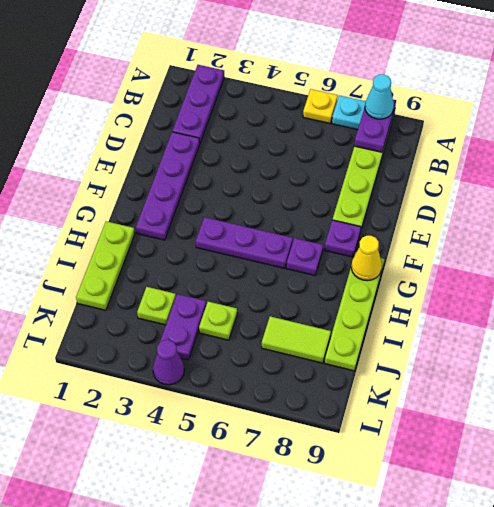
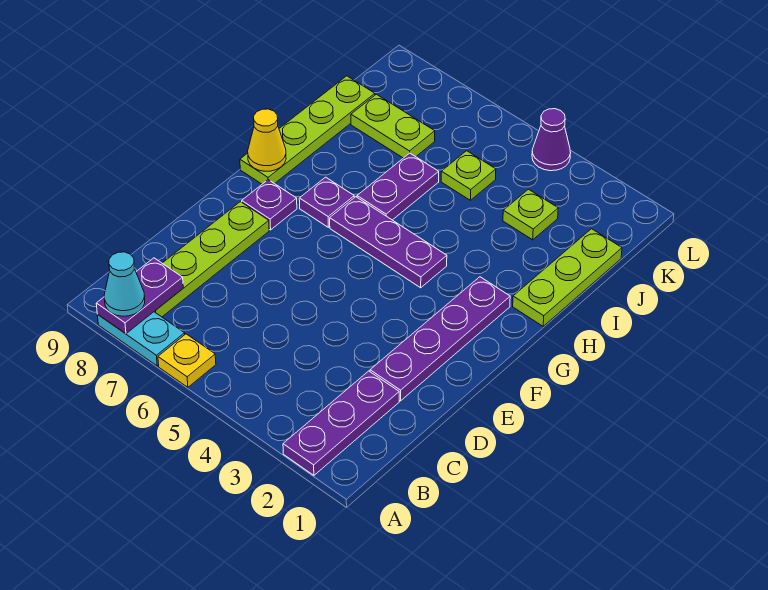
purple plate J4:K4 level 1 -> purple plate H6:I6 level 1
lime tile J7:J8 level 1 -> lime plate J7:J8 level 1

